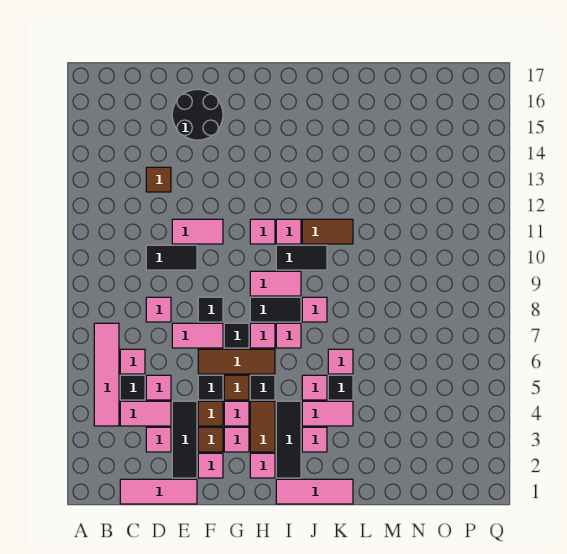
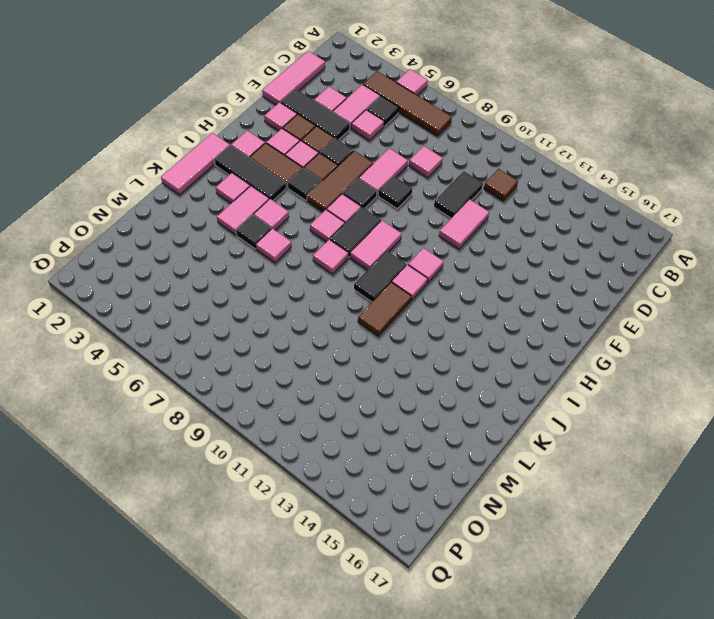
pink tile B4:B7 level 1 -> brown tile B4:B7 level 1
pink tile C6 level 1 -> pink tile A5 level 1
brown tile D13 level 1 -> brown tile C11 level 1
black round brick E15:F16 level 1 -> none

